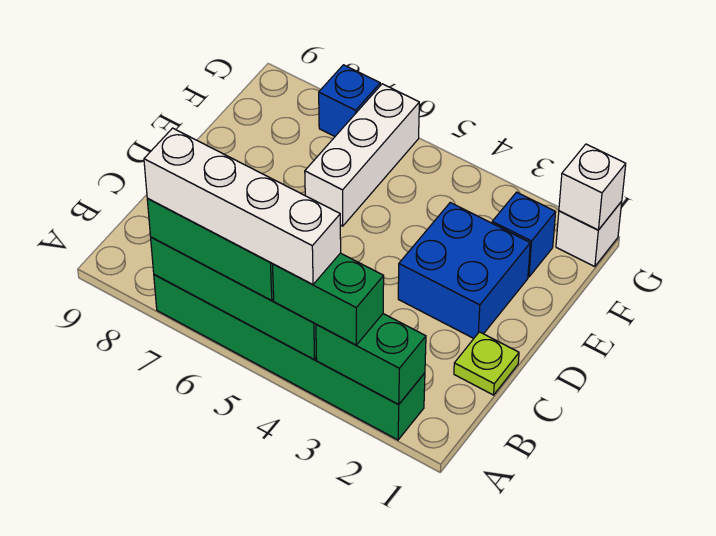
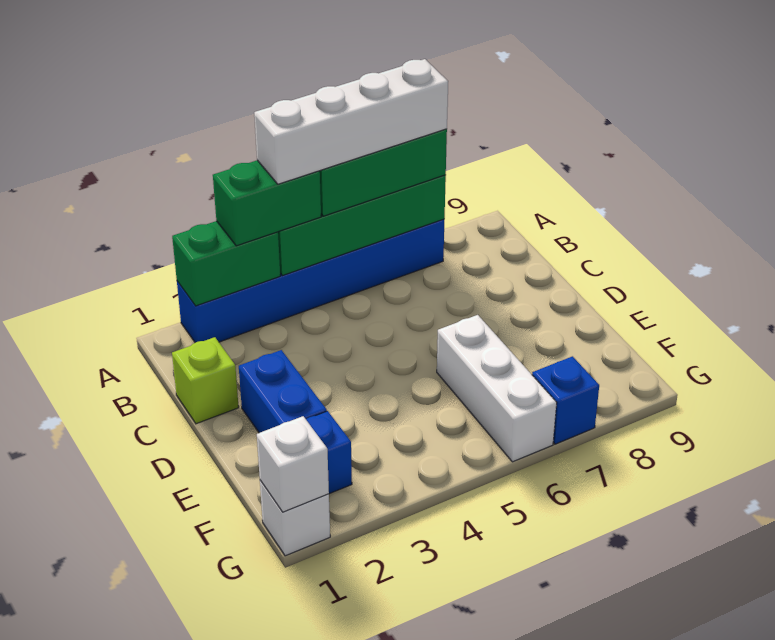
green brick A2:A7 level 1 -> blue brick A2:A7 level 1
lime plate C1 level 1 -> lime brick C1 level 1
blue brick D2:E3 level 1 -> blue brick D2:E2 level 1

